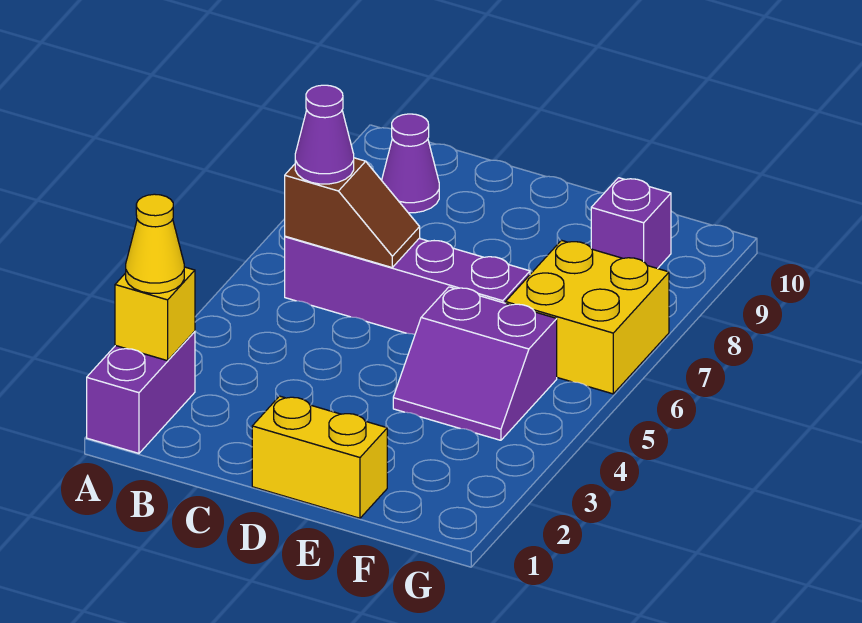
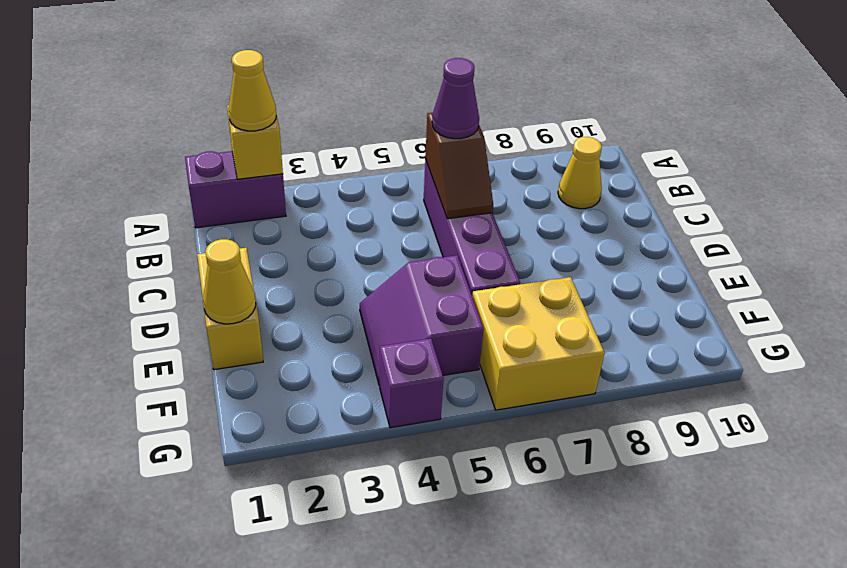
purple cone B9 level 1 -> yellow cone B9 level 1
none -> yellow cone E1 level 2
purple brick F9 level 1 -> purple brick G4 level 1

